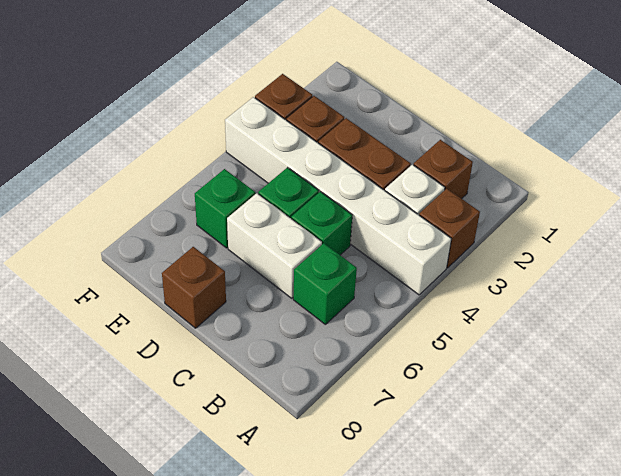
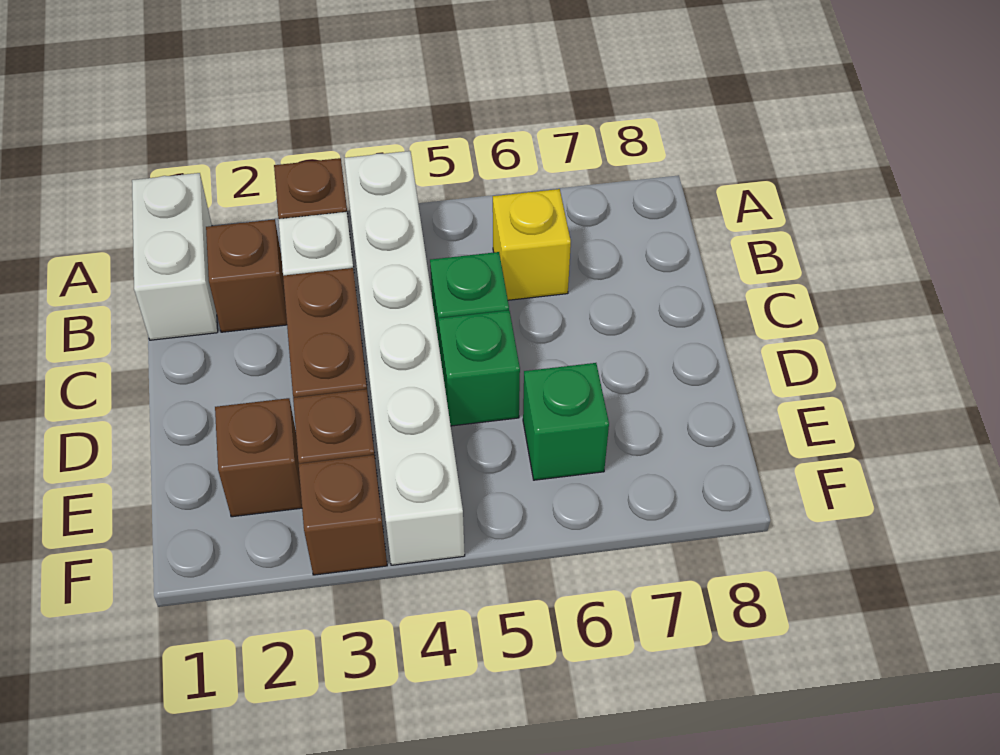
green brick B6 level 1 -> yellow brick B6 level 1
white brick C6:D6 level 1 -> white brick A1:B1 level 1
brown brick D8 level 1 -> brown brick E2 level 1

